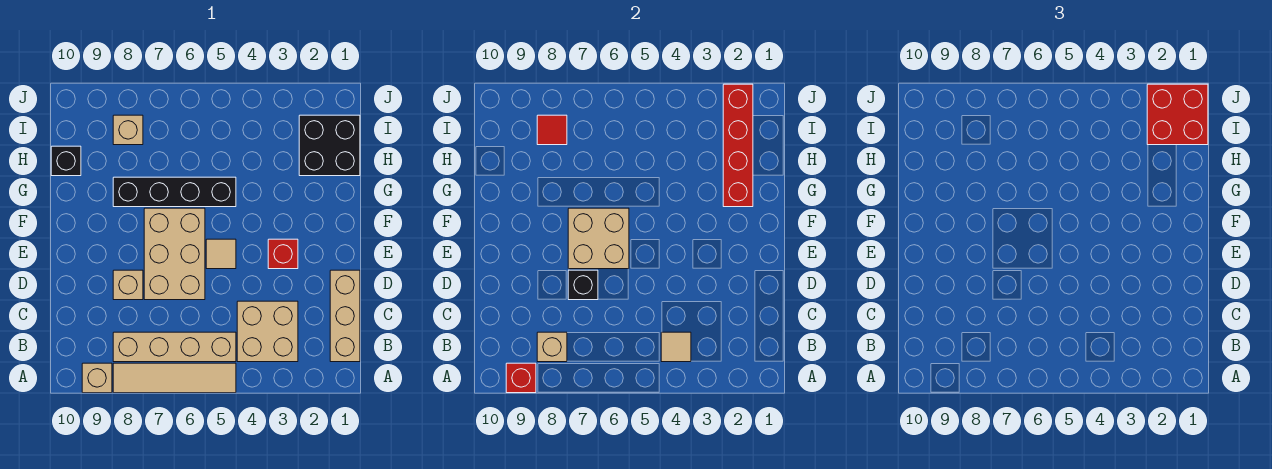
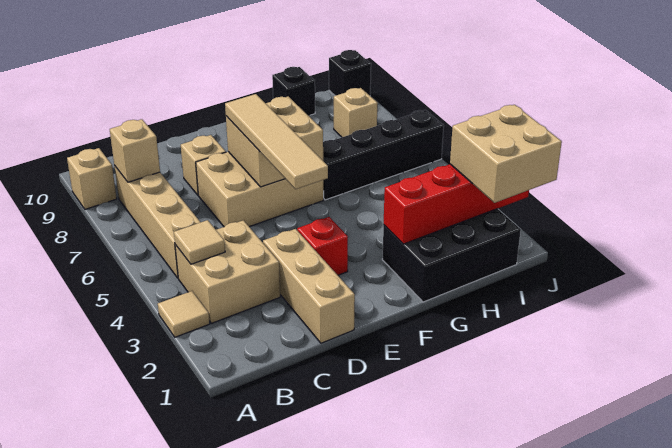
tan tile A5:A8 level 1 -> tan tile E4:E7 level 3
red brick A9 level 2 -> none
tan brick B1:D1 level 1 -> tan brick D1:D3 level 1
black brick D7 level 2 -> black brick J10 level 1
tan tile E5 level 1 -> tan tile A3 level 1
black brick G5:G8 level 1 -> black brick G6:J6 level 1
black brick H1:I2 level 1 -> black brick G1:I2 level 1
red brick I1:J2 level 3 -> tan brick I1:J2 level 3
red tile I8 level 2 -> none

